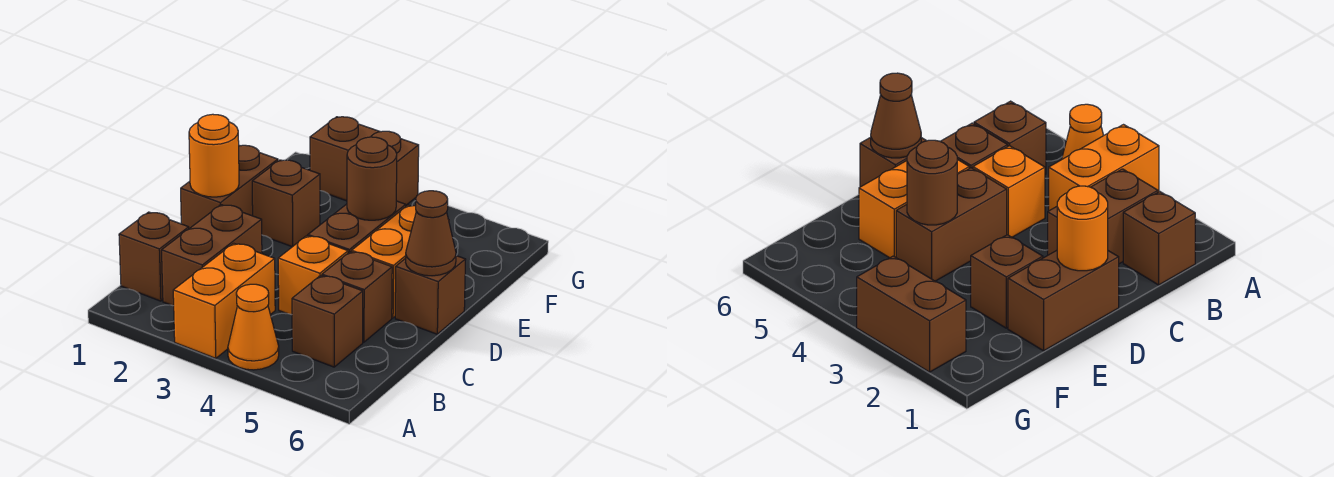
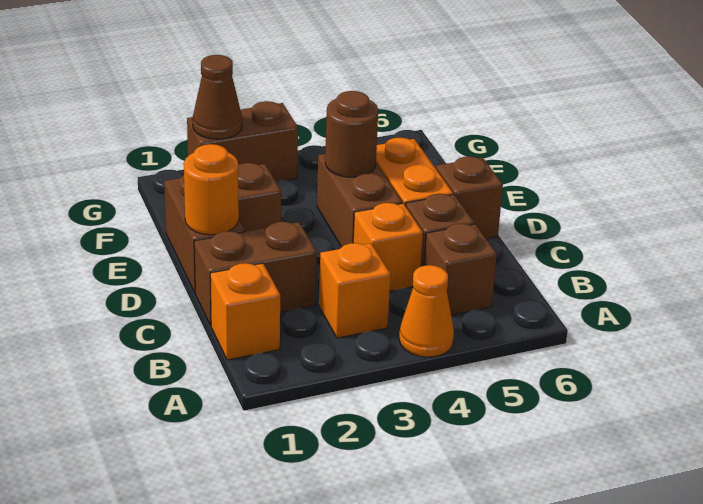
orange brick A3:B3 level 1 -> orange brick B3 level 1
brown brick B1 level 1 -> orange brick B1 level 1
brown brick B2:C2 level 1 -> brown brick C1:C2 level 1
brown cone D6 level 2 -> brown cone G2 level 2

